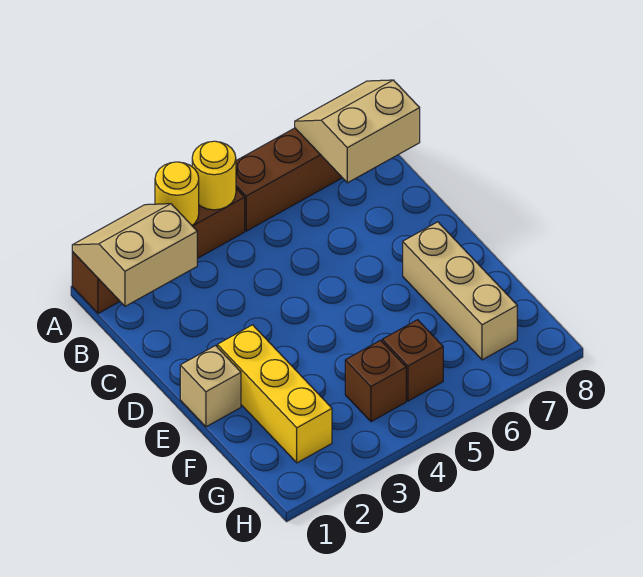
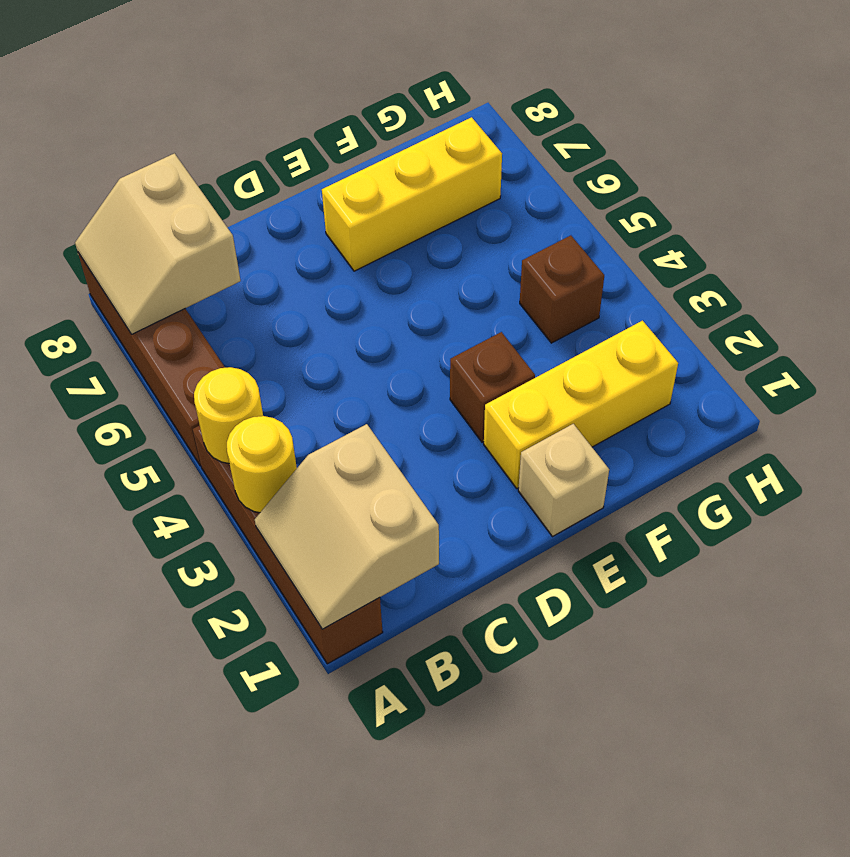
tan brick E7:G7 level 1 -> yellow brick E7:G7 level 1
brown brick G5 level 1 -> brown brick E3 level 1

